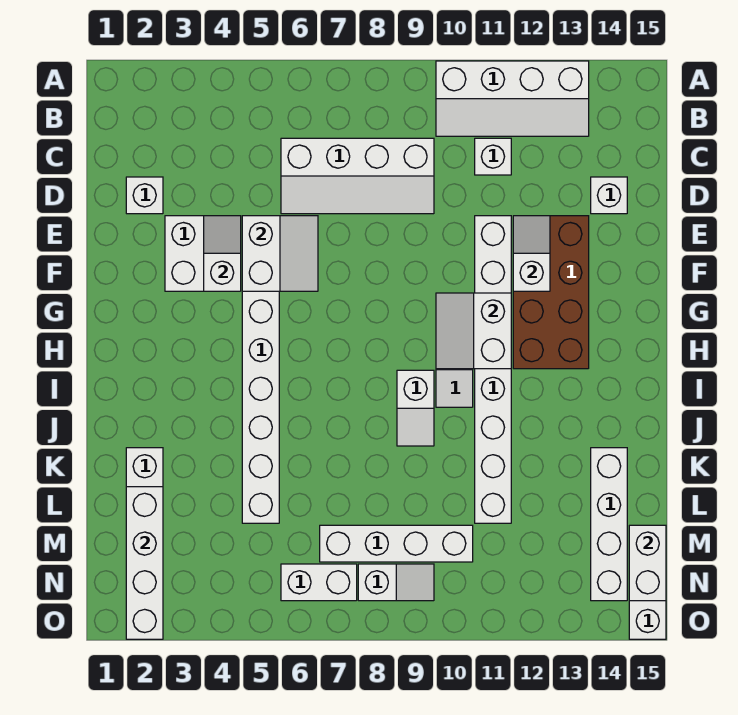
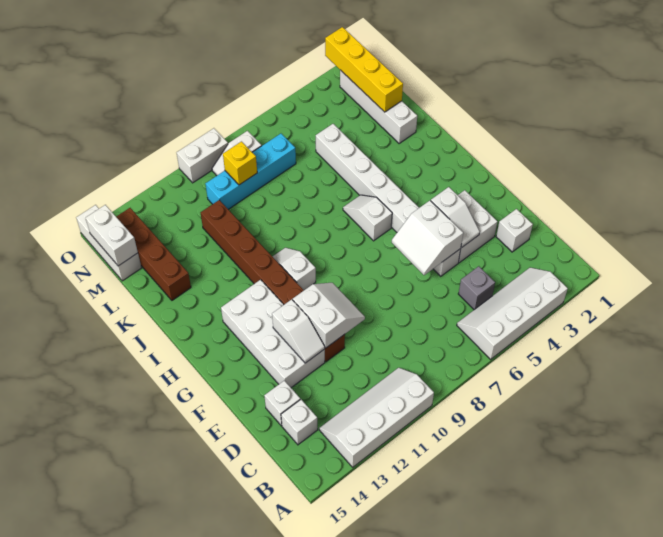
none -> grey brick C5 level 1
white slope C6:D9 level 1 top C -> white slope A3:B6 level 1 top A
white brick C11 level 1 -> white brick C14 level 1
white brick E11:L11 level 1 -> brown brick E11:L11 level 1
brown brick E12:H13 level 1 -> white brick E12:H13 level 1
white slope G10:H11 level 2 top 11 -> white slope E10:F11 level 2 top 11
white slope I9:J9 level 1 top I -> white slope H6:I6 level 1 top H
white brick K14:N14 level 1 -> brown brick K14:N14 level 1
white brick L2:O2 level 2 -> yellow brick L2:O2 level 2
white brick M7:M10 level 1 -> cyan brick M7:M10 level 1
none -> yellow brick M9 level 2
white brick N6:N7 level 1 -> white brick O9:O10 level 1

